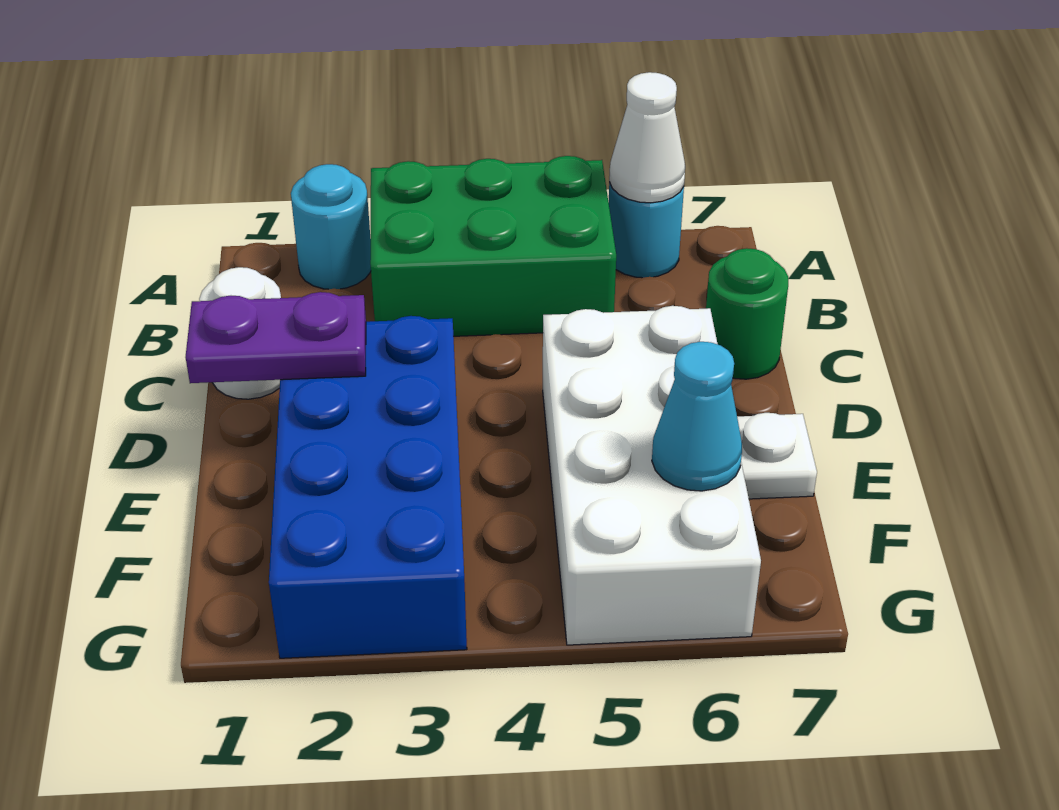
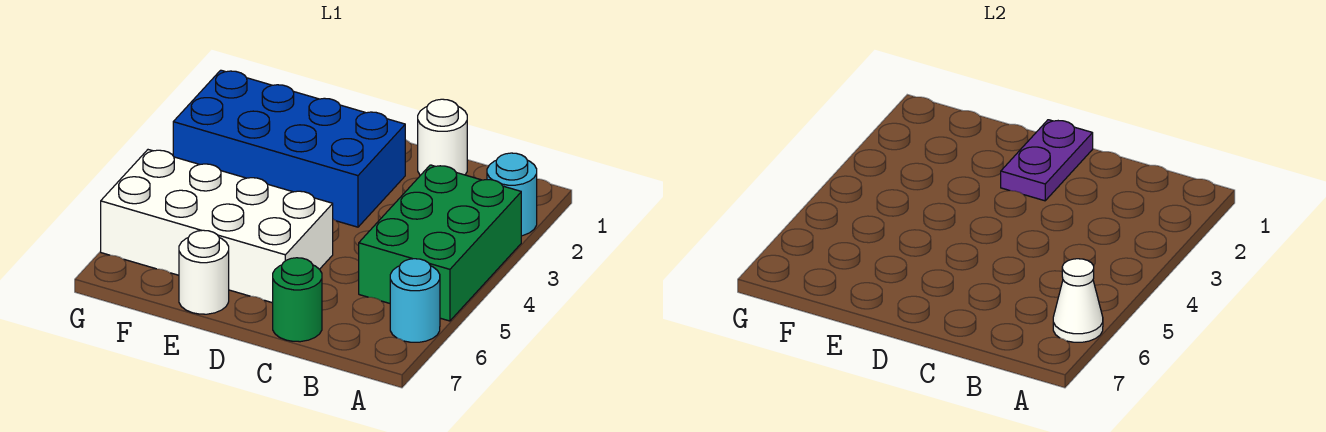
white plate E7 level 1 -> white round brick E7 level 1
cyan cone F6 level 2 -> none

